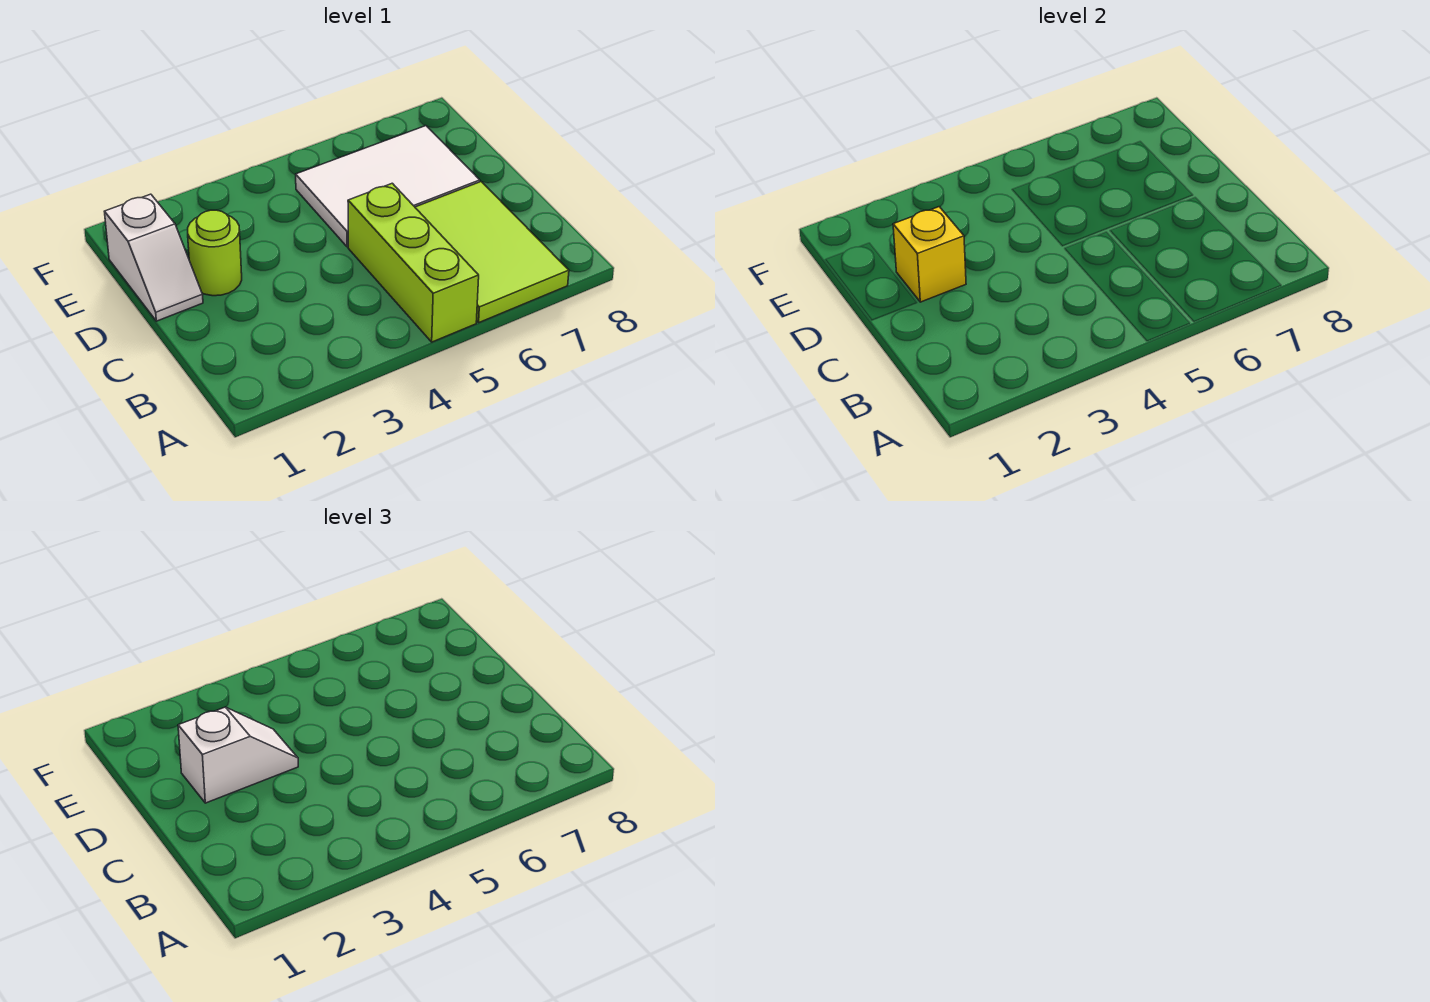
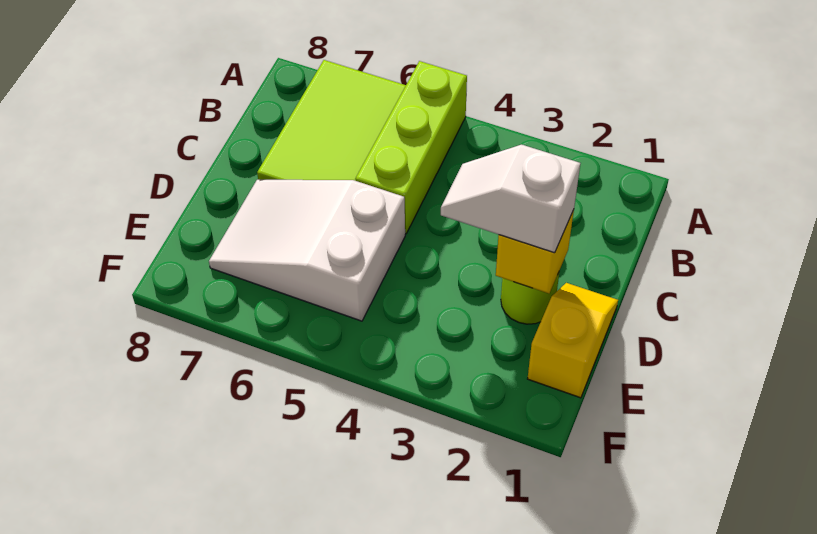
white slope D1:E1 level 1 top E -> yellow slope D1:E1 level 1 top E
white tile D5:E7 level 1 -> white slope D5:E7 level 1 top 5

